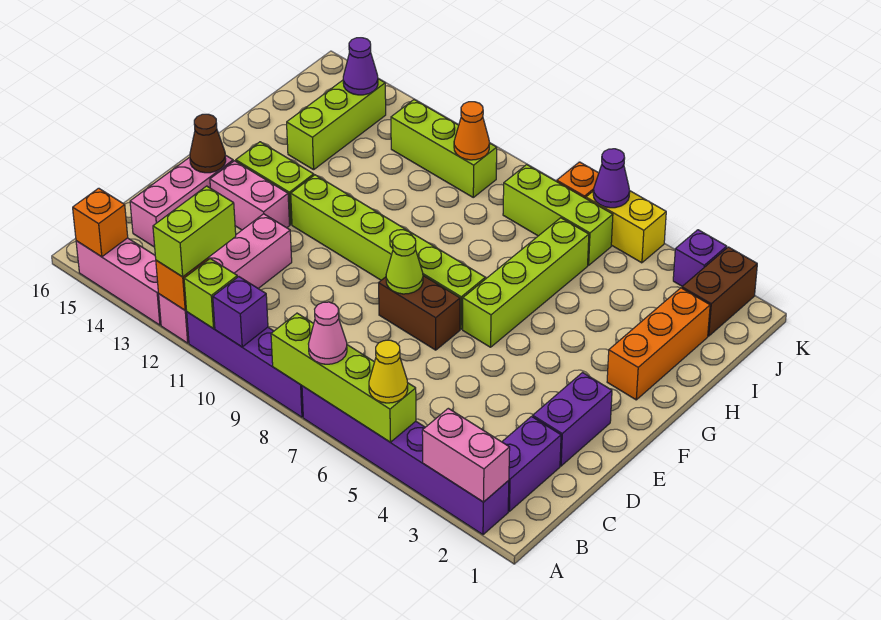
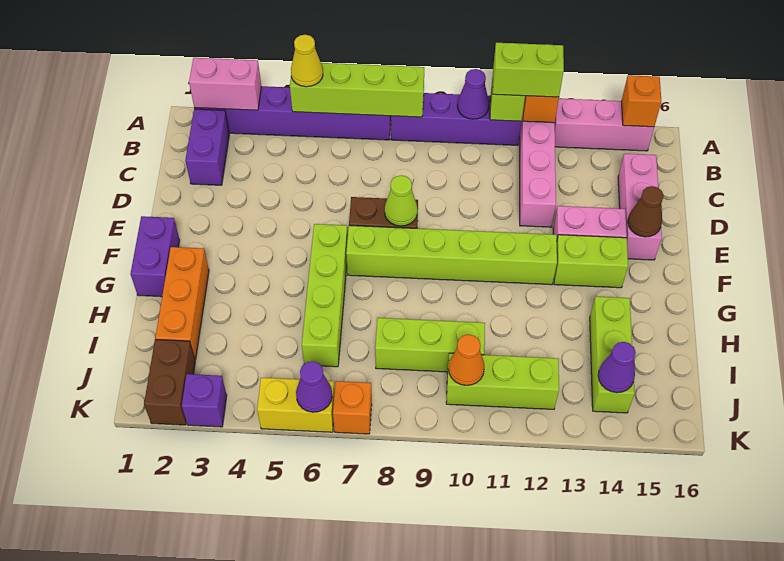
pink cone A7 level 3 -> none
purple brick A10 level 2 -> purple cone A10 level 2
lime brick A12:B12 level 3 -> lime brick A11:A12 level 3
purple brick D2:E2 level 1 -> purple brick F1:G1 level 1
lime brick J6:J8 level 1 -> lime brick I8:I10 level 1

